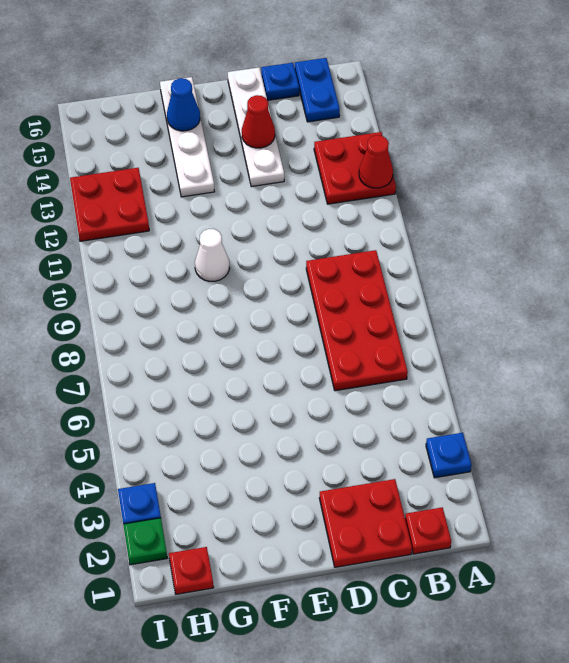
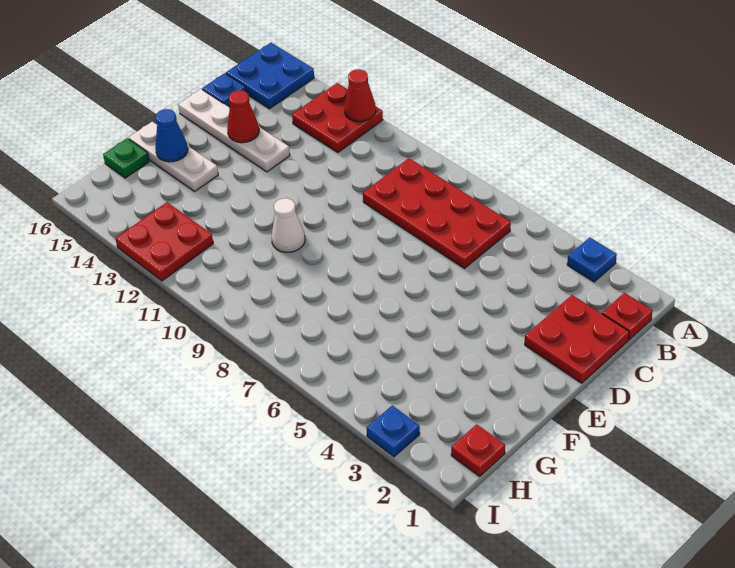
blue plate B15:B16 level 1 -> blue plate A15:B16 level 1
white plate F13:F16 level 1 -> white plate F14:F16 level 1
green plate I2 level 1 -> green plate G16 level 1

